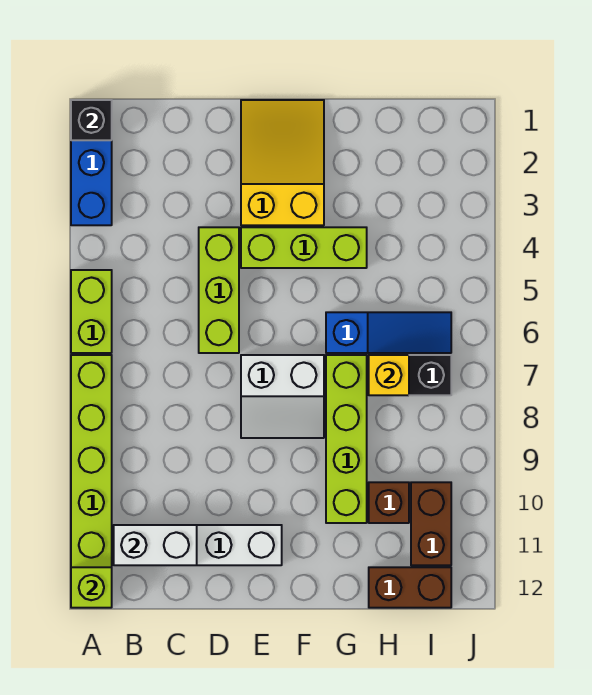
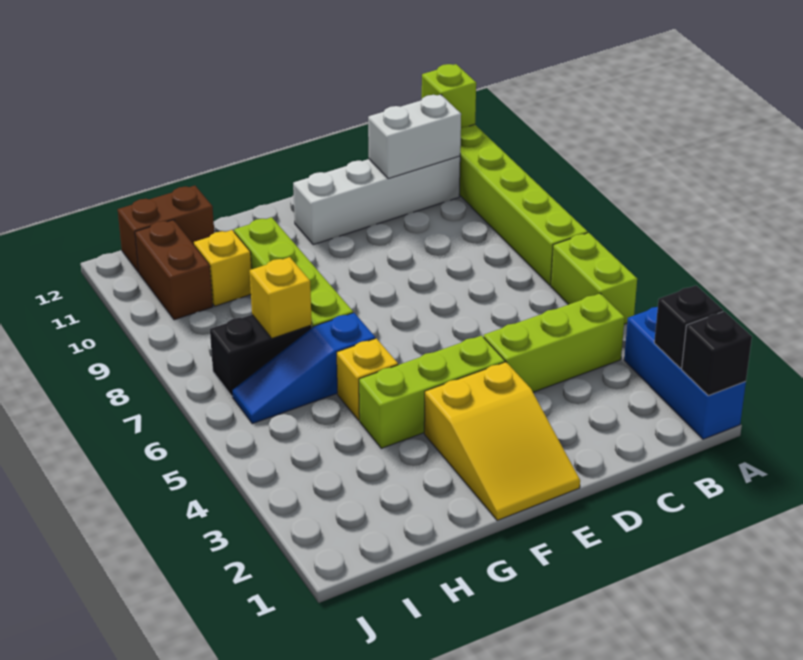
none -> black brick A2 level 2
lime brick D4:D6 level 1 -> lime brick B4:D4 level 1
white slope E7:F8 level 1 top 7 -> none
none -> yellow brick G5 level 1
brown brick H10 level 1 -> yellow brick H10 level 1

